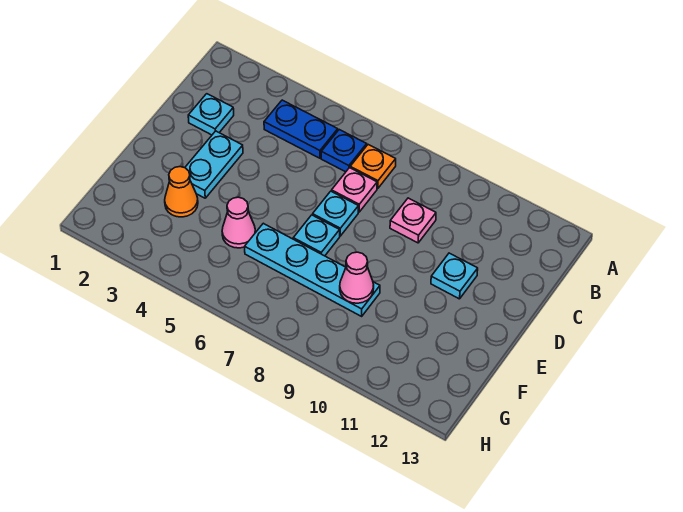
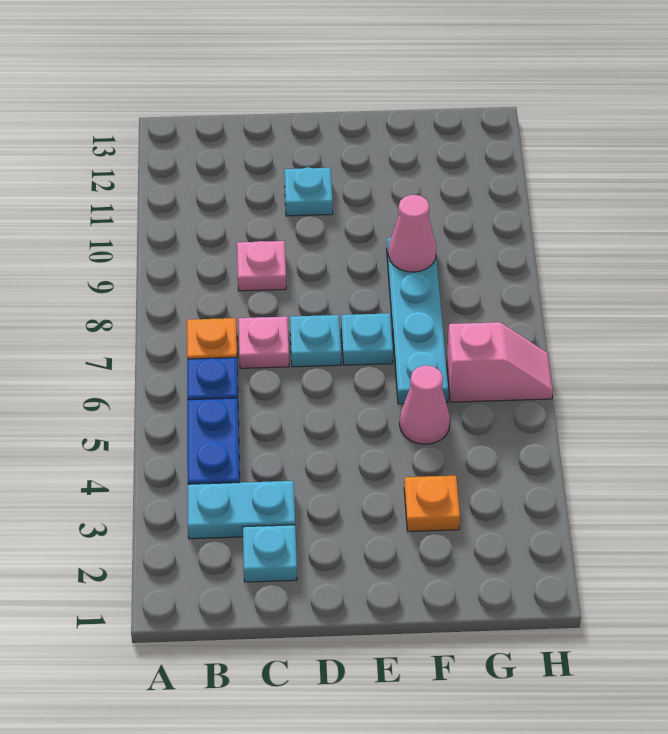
cyan plate D3:E3 level 1 -> cyan plate B3:C3 level 1
orange cone F3 level 1 -> orange plate F3 level 1
none -> pink slope G6:H6 level 1 top G

